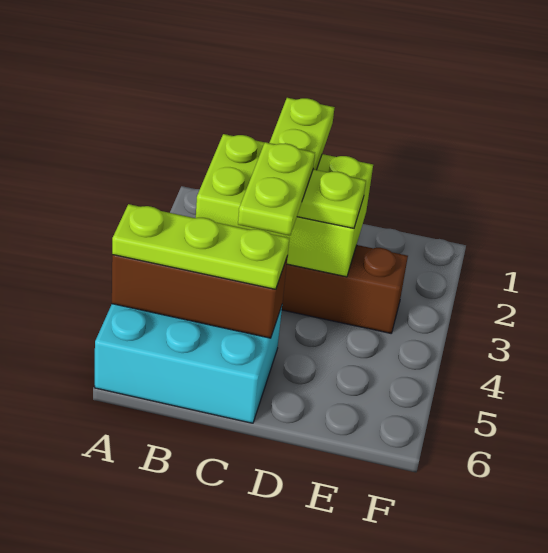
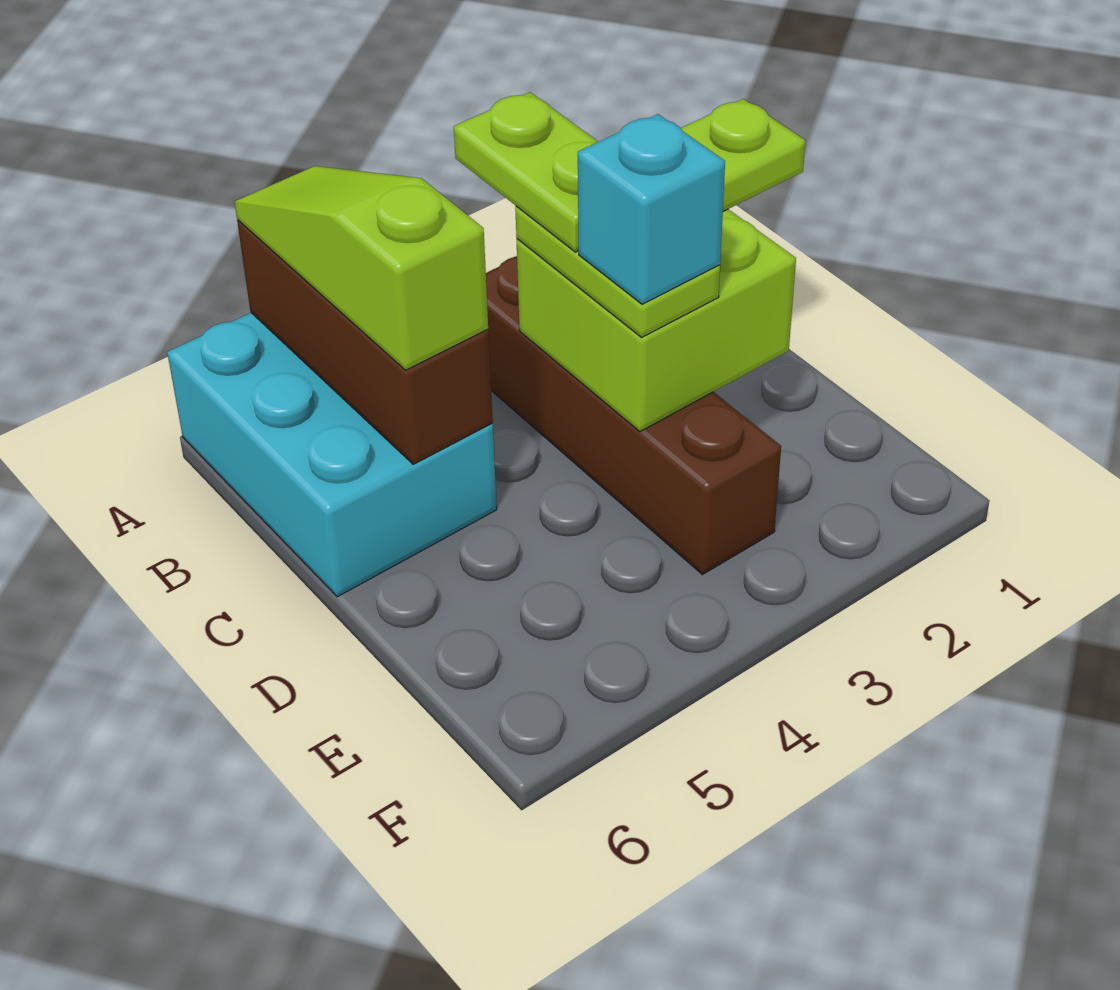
lime plate A5:C5 level 3 -> lime slope A5:C5 level 3 top C
lime brick B2:D3 level 2 -> lime brick C2:D3 level 2
lime plate C3:C4 level 4 -> lime plate B3:C3 level 4
none -> cyan brick D3 level 4

